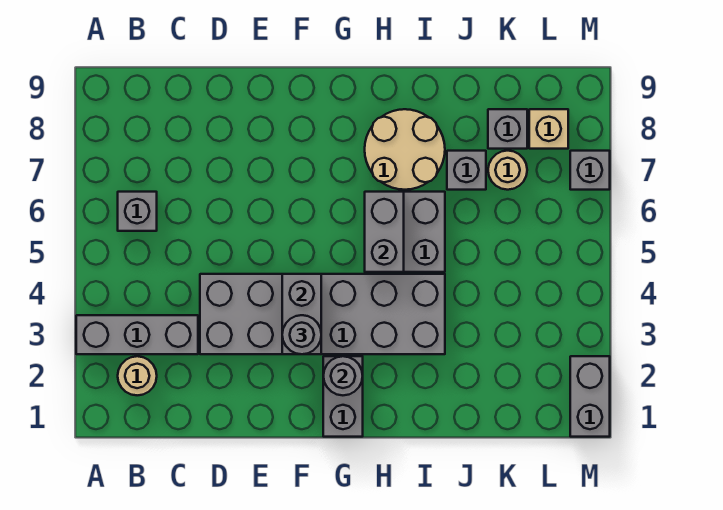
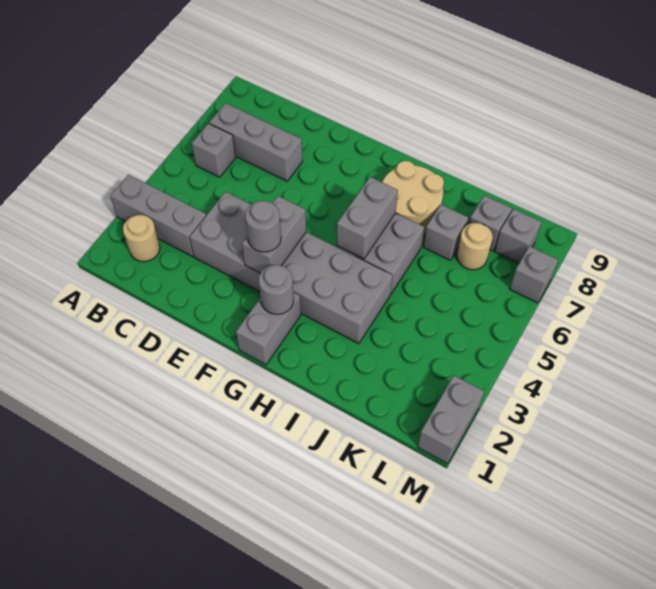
none -> grey brick B7:D7 level 1
tan brick L8 level 1 -> grey brick L8 level 1

